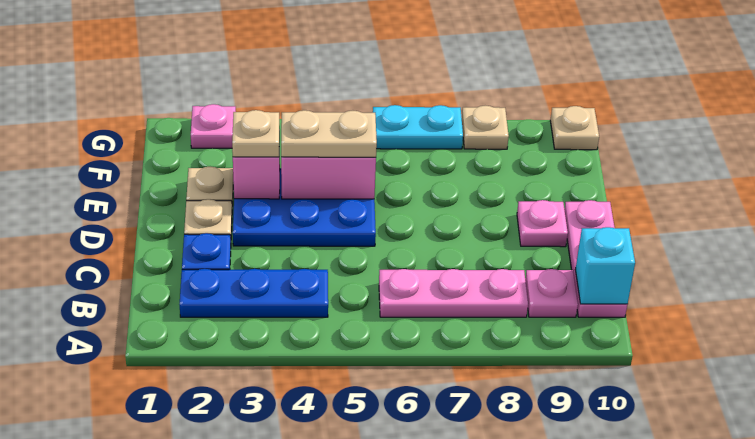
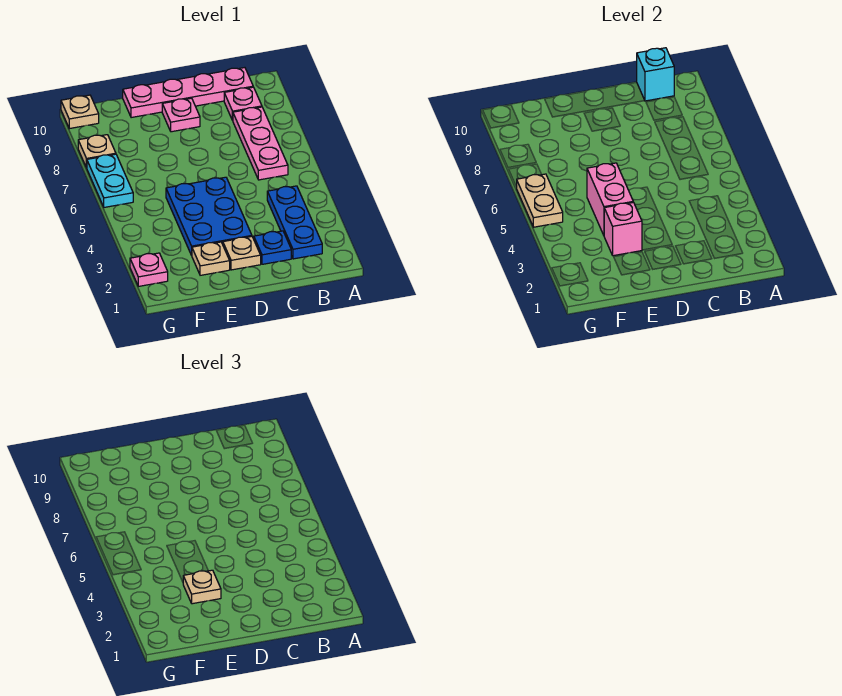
pink plate B10:D10 level 1 -> pink plate B10:E10 level 1
tan plate E4:E5 level 3 -> tan plate G5:G6 level 2

